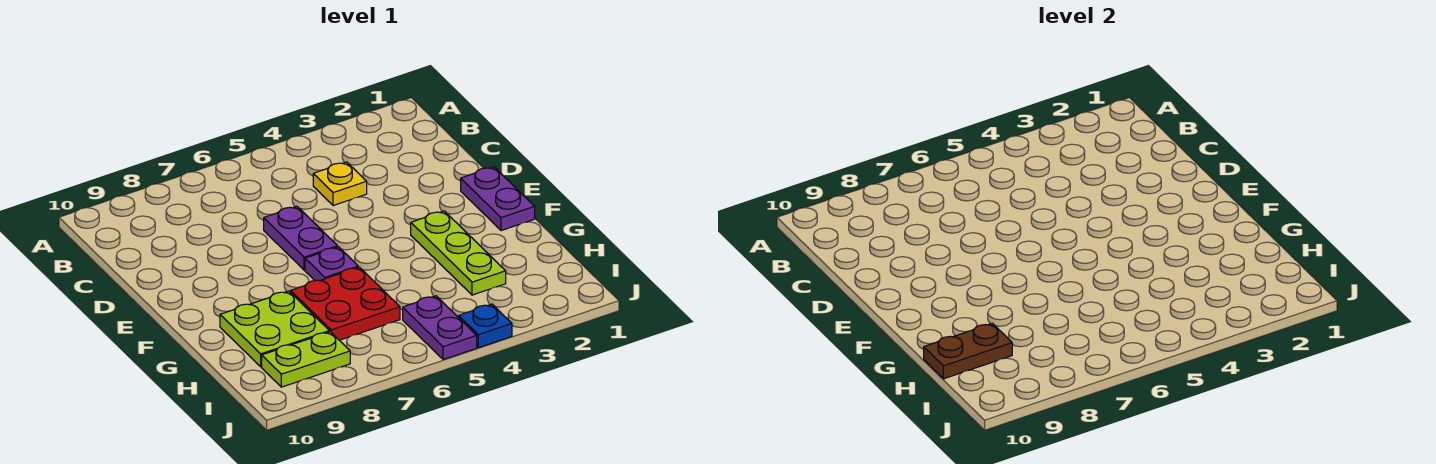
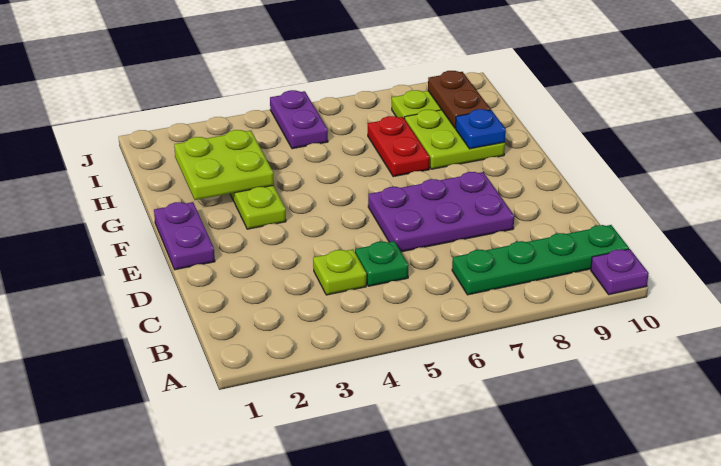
none -> green plate B7:B10 level 1
yellow plate C4 level 1 -> lime plate C4 level 1
none -> green plate C5 level 1
purple plate D6:E6 level 1 -> purple plate D6:E8 level 1
purple plate F6 level 1 -> purple plate A10 level 1
none -> lime plate G2:H3 level 2
red plate G6:H7 level 1 -> red plate G7:H7 level 1
brown plate H9:H10 level 2 -> brown plate H9:I9 level 2
blue plate J4 level 1 -> blue plate G9 level 2

